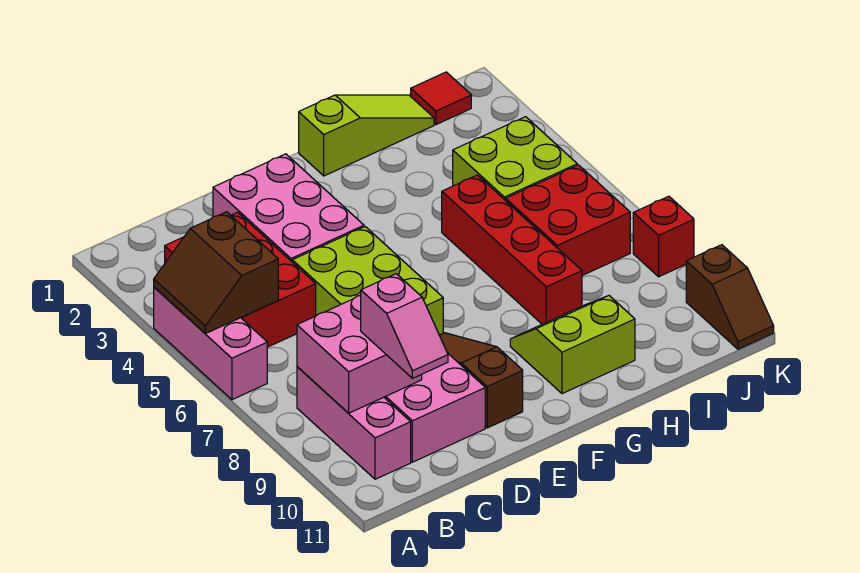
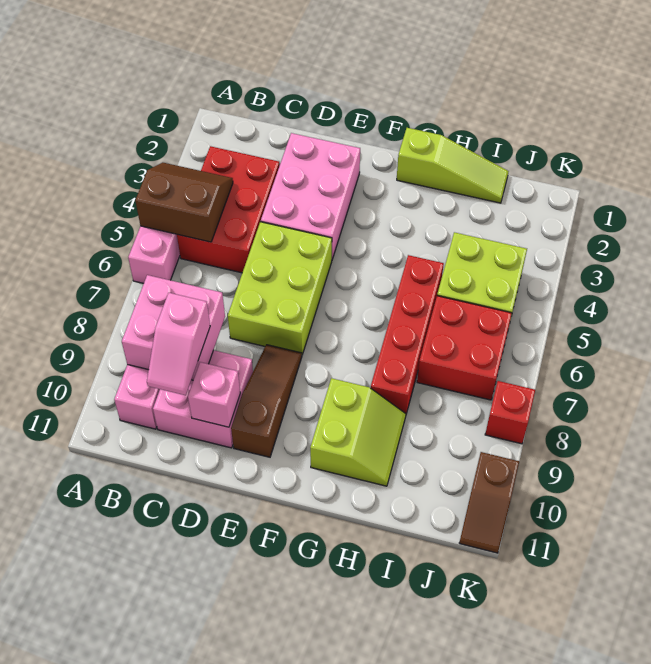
brown slope A4:B5 level 2 top B -> brown slope A4:B5 level 2 top 5
none -> pink brick D10 level 2
lime slope G9:H10 level 1 top 10 -> lime slope G9:H10 level 1 top G
red tile J1 level 1 -> none

